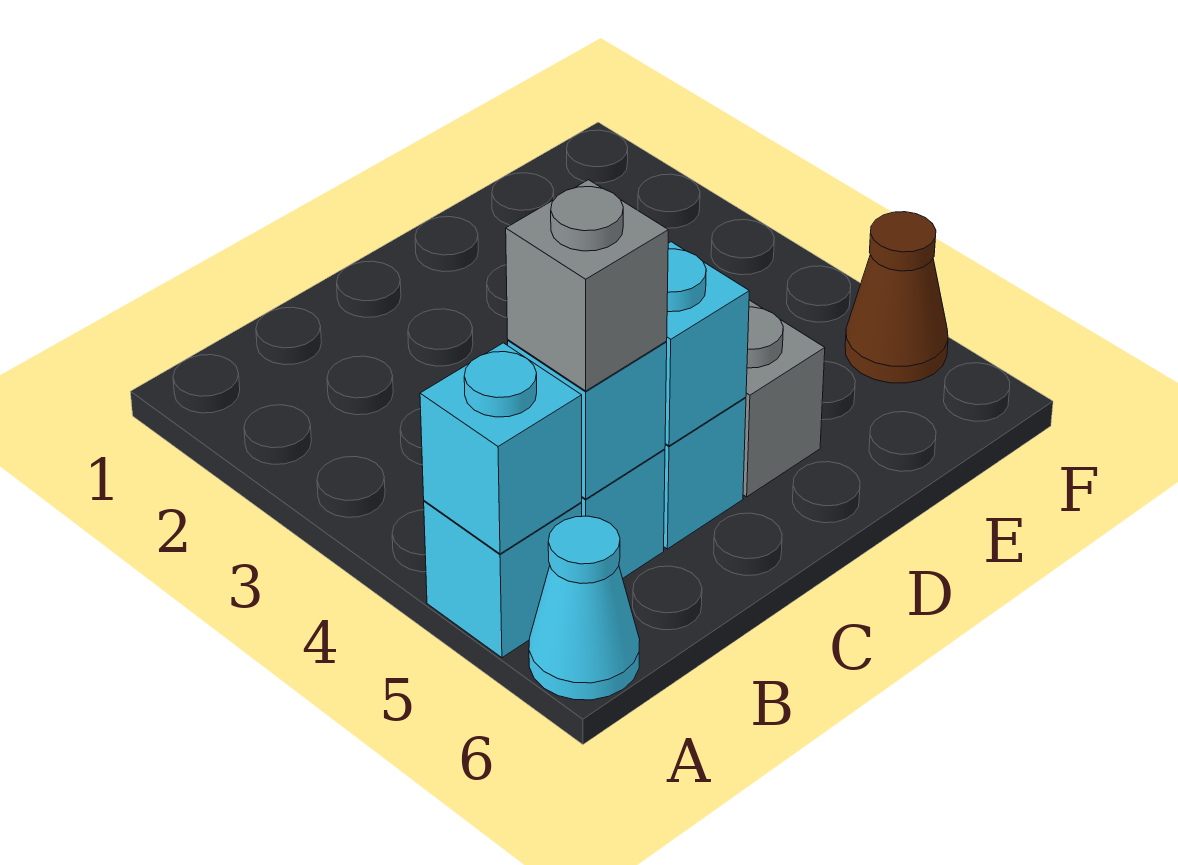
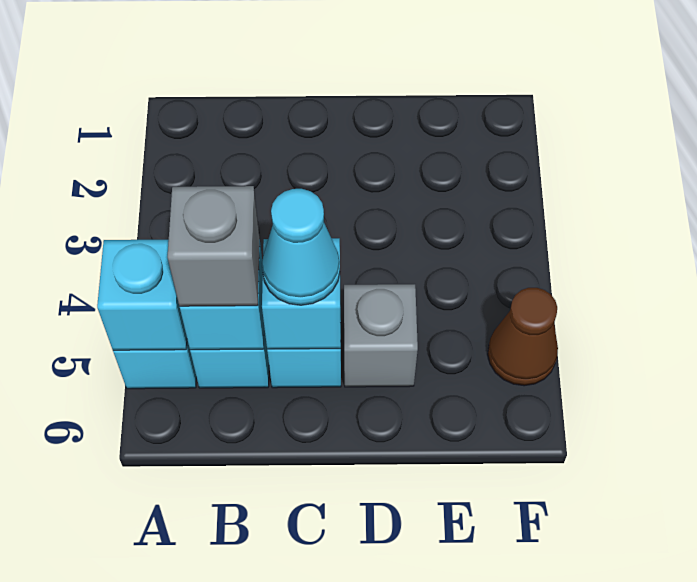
cyan cone A6 level 1 -> cyan cone C5 level 3

